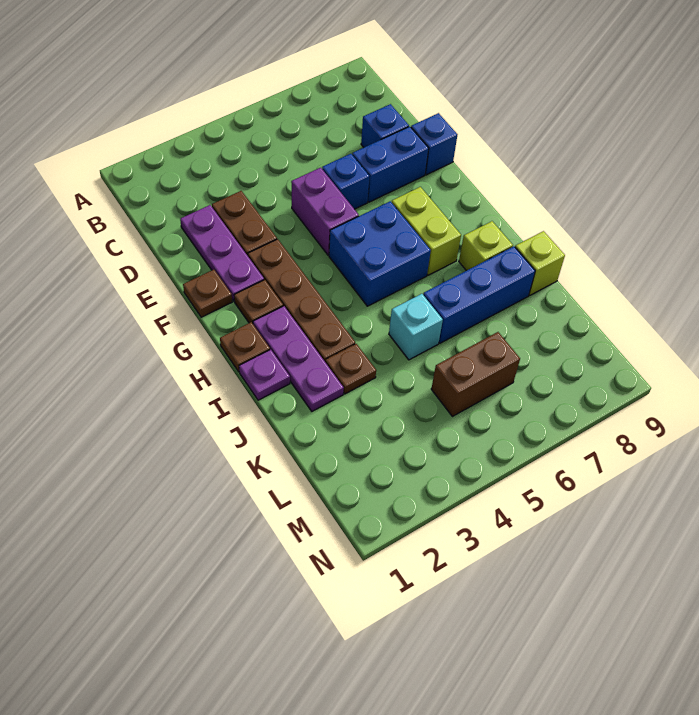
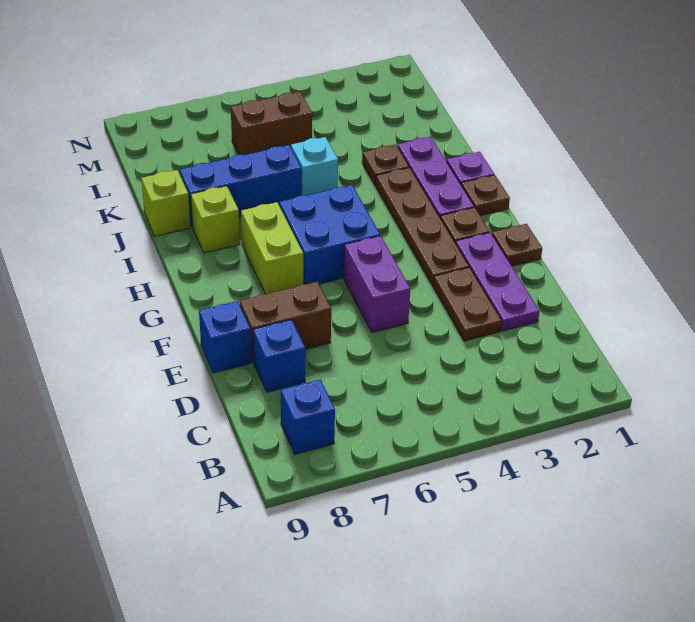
blue brick E6 level 1 -> blue brick B8 level 1
blue brick E7:E8 level 1 -> brown brick E7:E8 level 1

